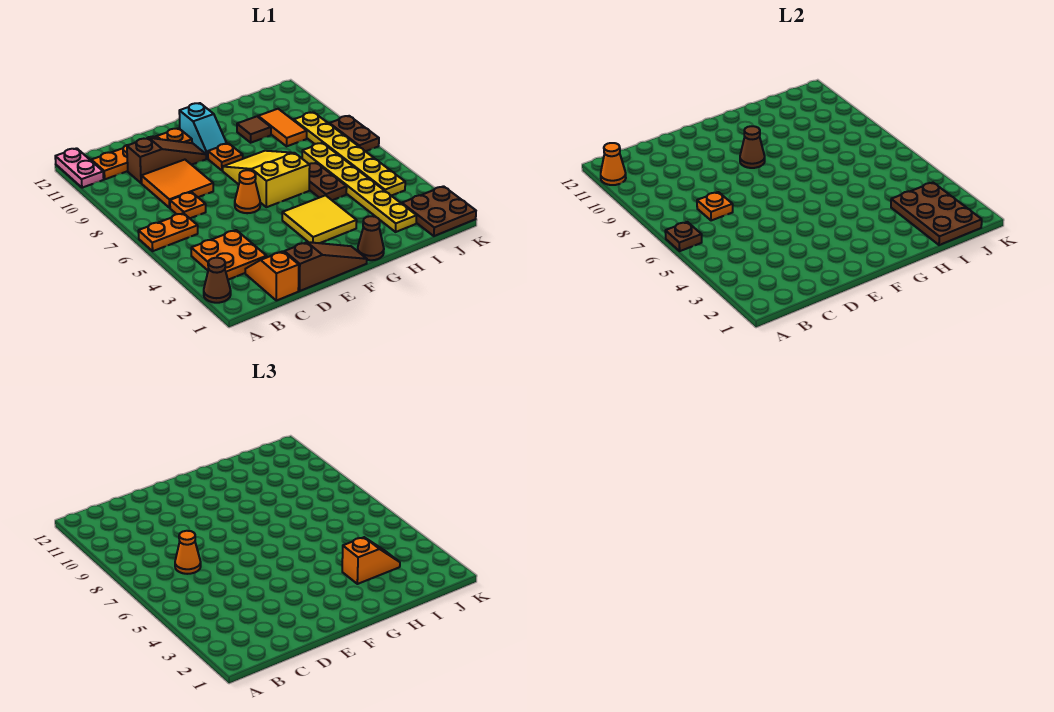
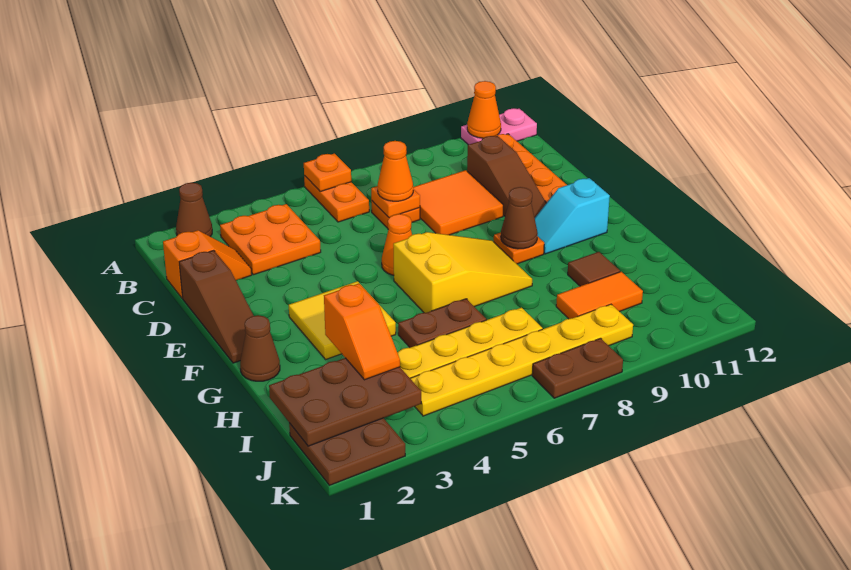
brown plate A6 level 2 -> orange plate A6 level 2

